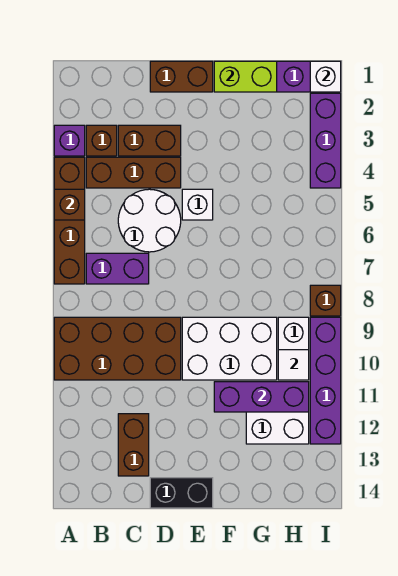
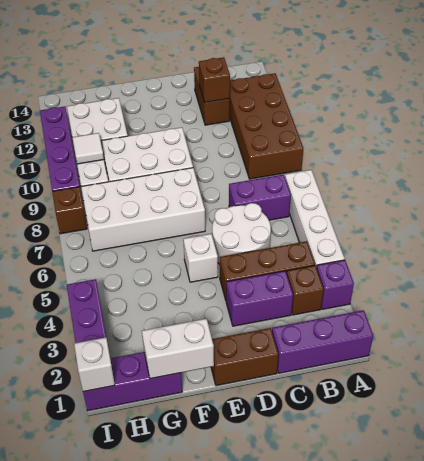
brown brick A4:A7 level 1 -> white brick A4:A7 level 1
brown brick A5 level 2 -> brown brick C12 level 2
brown brick A9:D10 level 1 -> brown brick A9:B12 level 1
brown brick C3:D3 level 1 -> purple brick C3:D3 level 1
black brick D14:E14 level 1 -> none
none -> white brick E7:H8 level 1
lime brick F1:G1 level 2 -> white brick F1:G1 level 2
purple brick F11:H11 level 2 -> purple brick A1:C1 level 1

